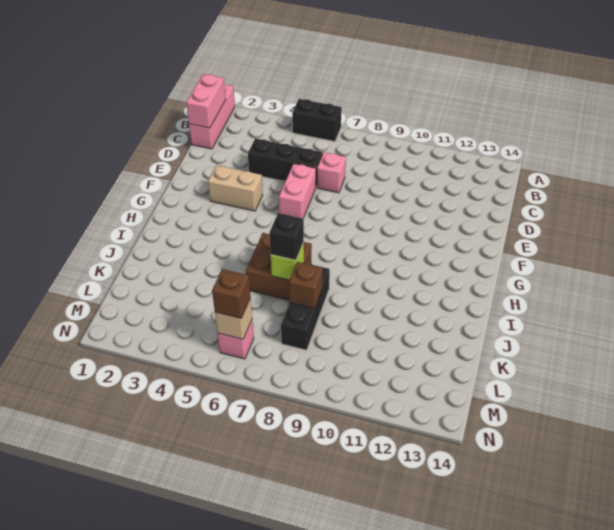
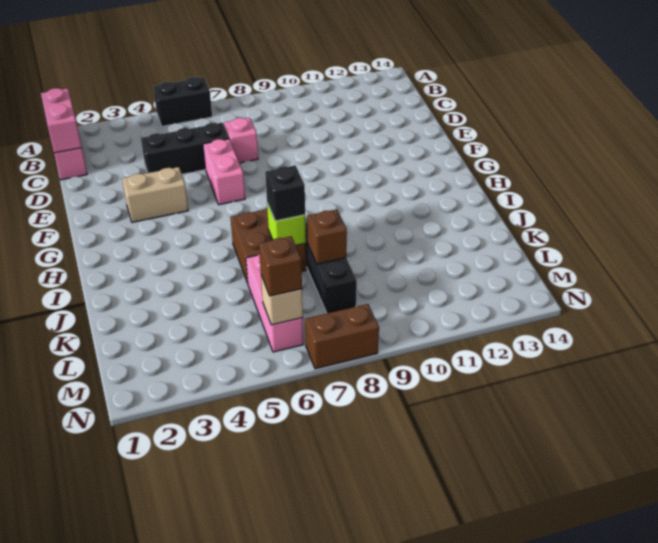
pink brick M6 level 1 -> pink brick K6:M6 level 1
none -> brown brick N7:N8 level 1

